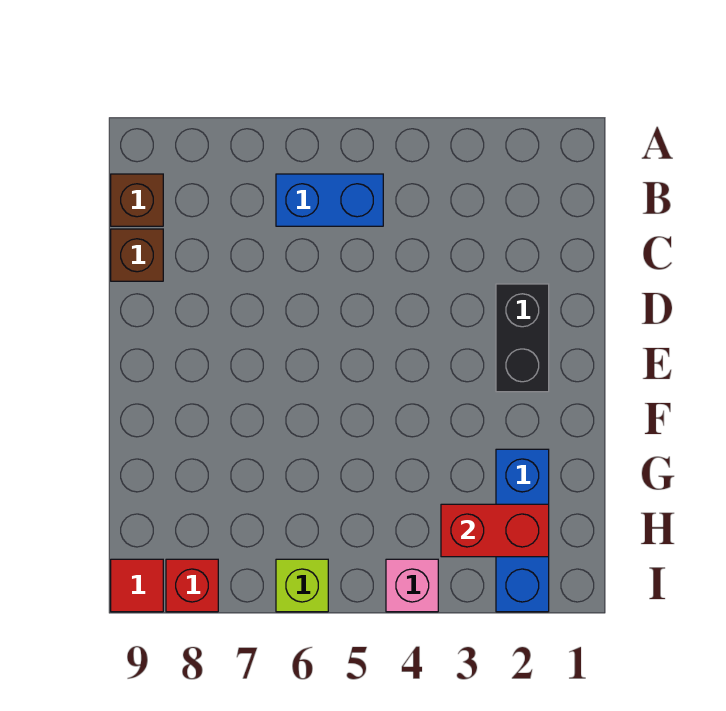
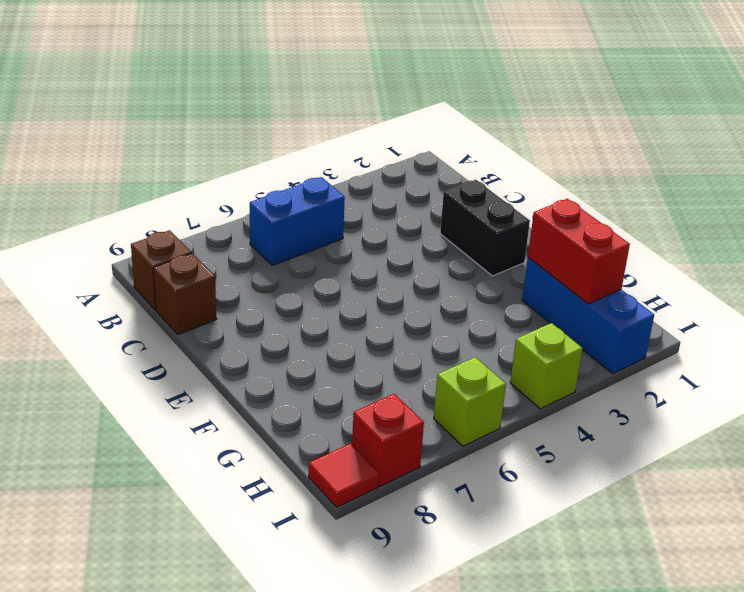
red brick H2:H3 level 2 -> red brick G2:H2 level 2
pink brick I4 level 1 -> lime brick I4 level 1

